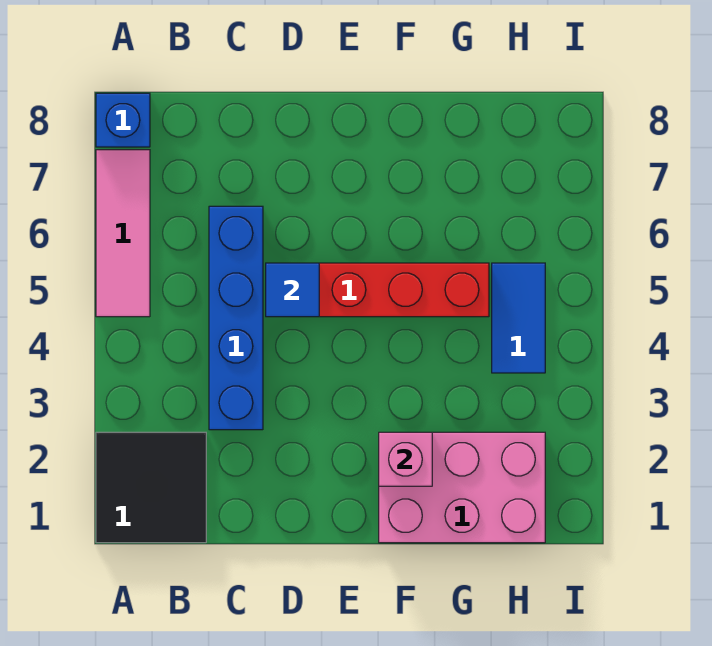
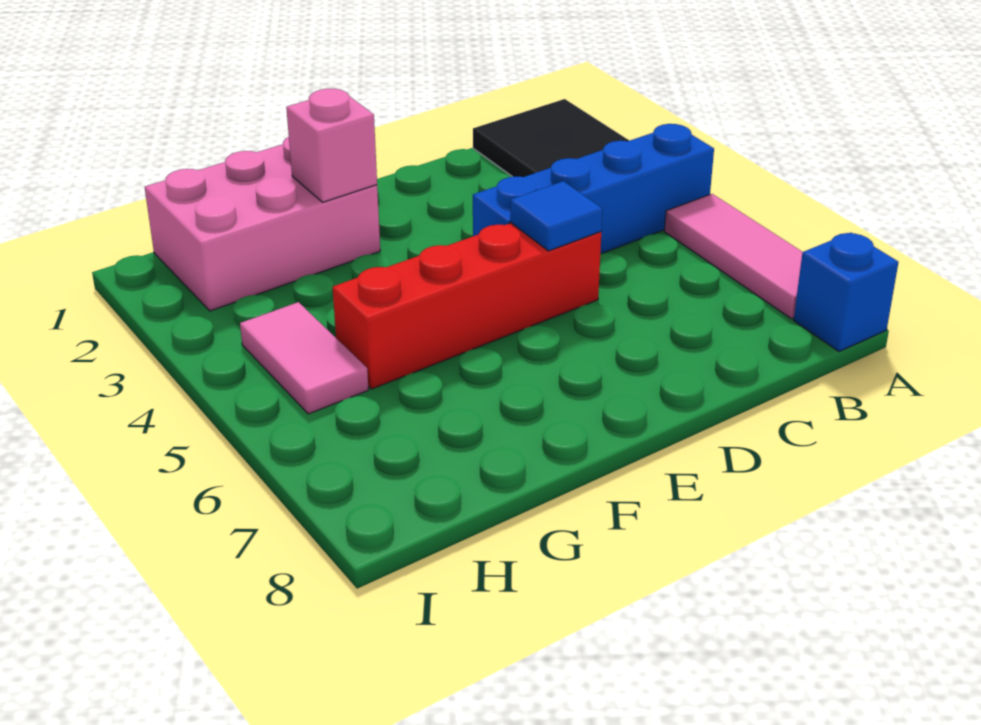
blue brick C3:C6 level 1 -> blue brick A4:D4 level 1
blue tile H4:H5 level 1 -> pink tile H4:H5 level 1

